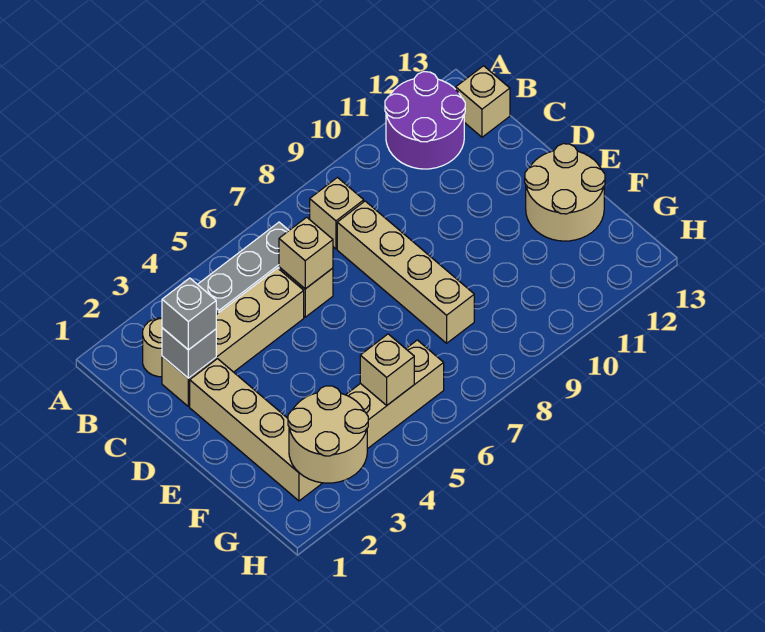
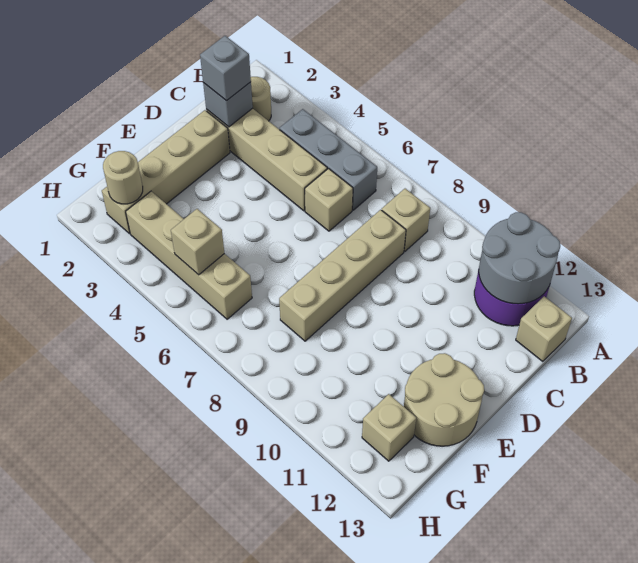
none -> grey round brick A11:B12 level 2
tan brick C6 level 2 -> tan brick G12 level 1
tan round brick G2:H3 level 2 -> tan round brick G2 level 2

